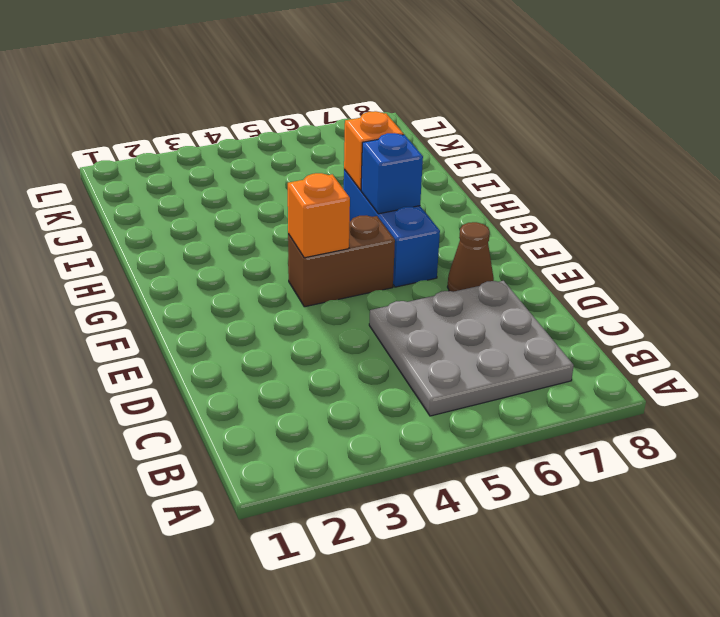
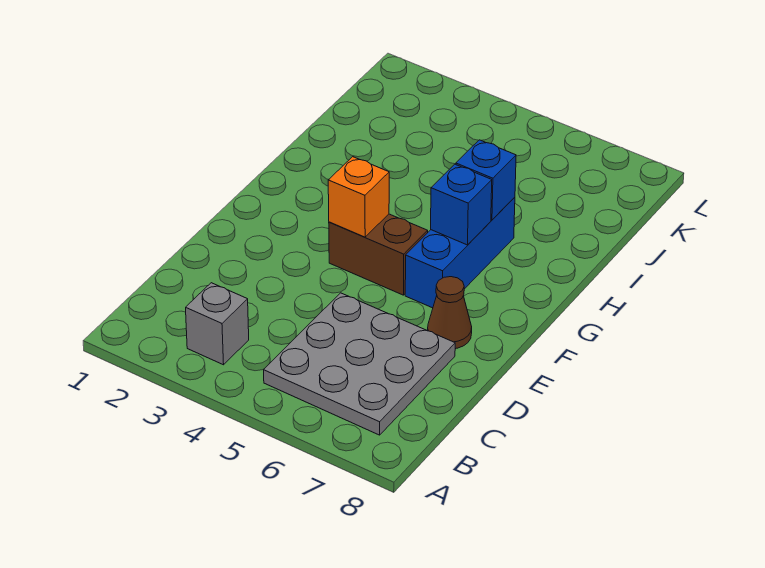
none -> grey brick B3 level 1
orange brick H6 level 2 -> blue brick H6 level 2

